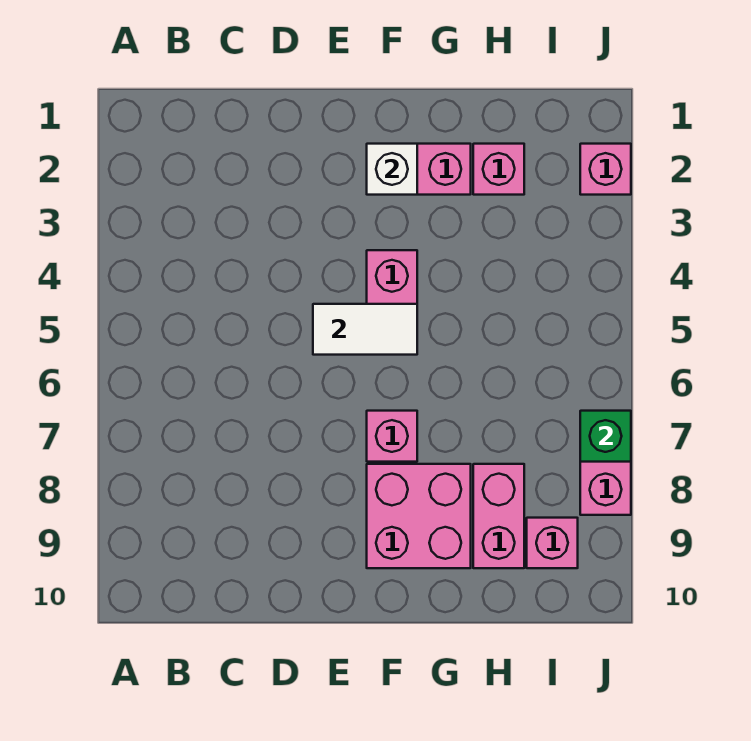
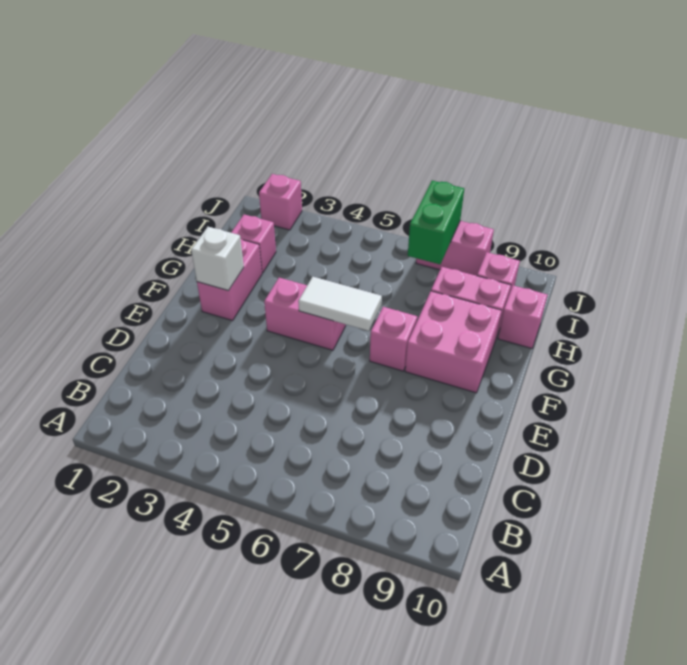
white tile E5:F5 level 2 -> white tile F5:F6 level 2
none -> pink brick H10 level 1
green brick J7 level 2 -> green brick I7:J7 level 2

